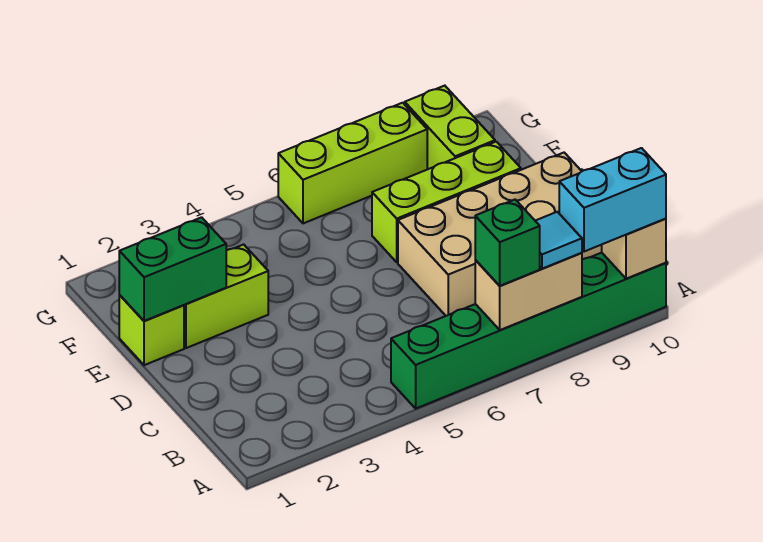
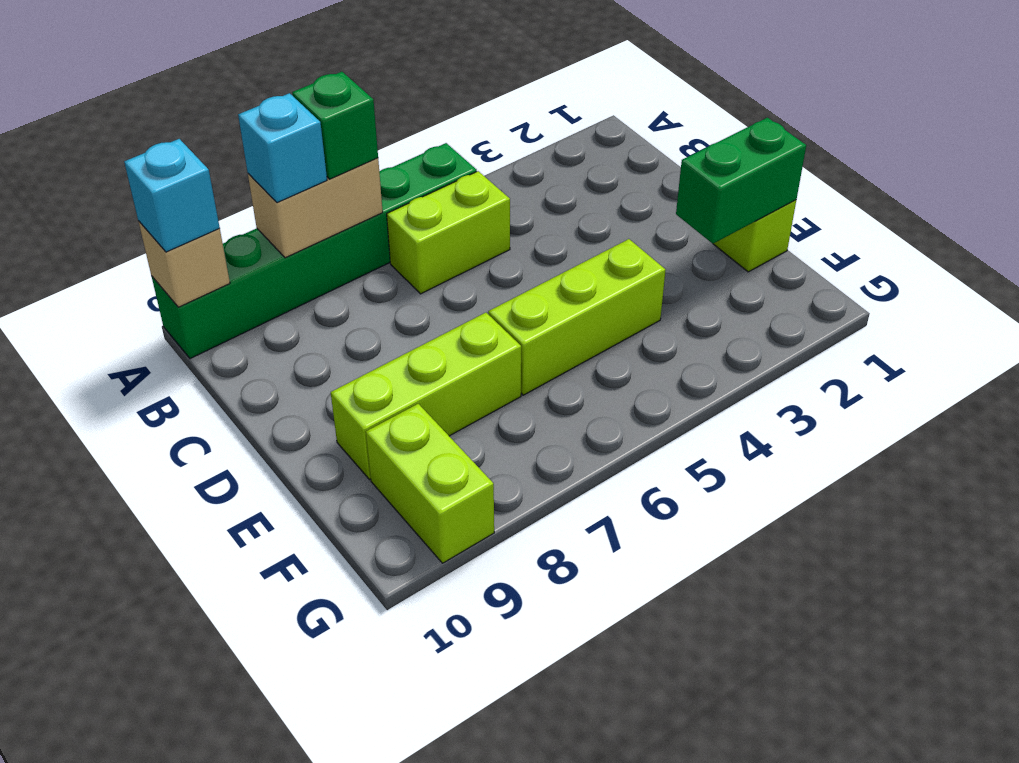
cyan tile A8 level 3 -> cyan brick A8 level 3
cyan brick A9:A10 level 3 -> cyan brick A10 level 3
tan brick C7:D10 level 1 -> none
lime brick E2:E3 level 1 -> lime brick B5:B6 level 1
lime brick G6:G8 level 1 -> lime brick E4:E6 level 1

